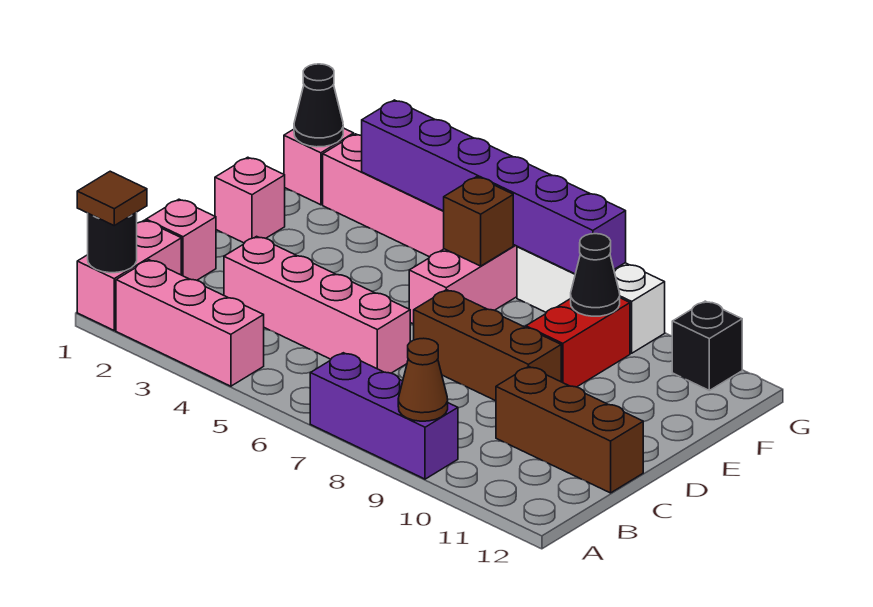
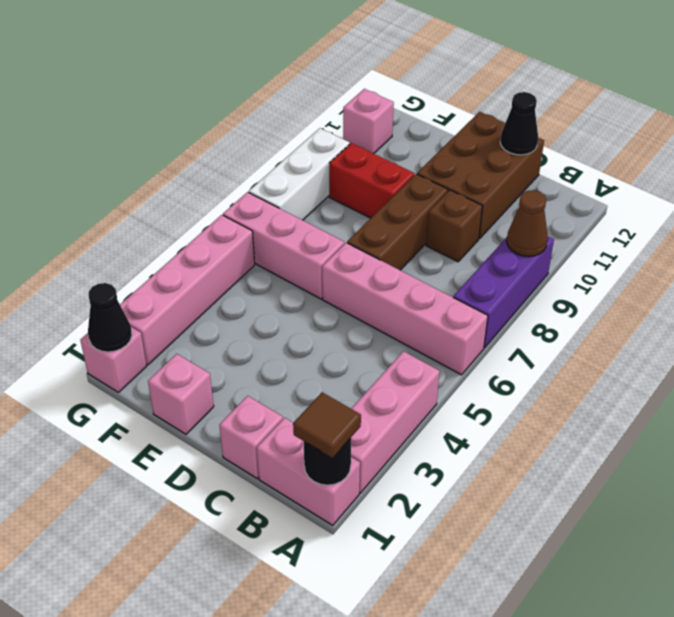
pink brick C3:C6 level 1 -> pink brick A6:D6 level 1
brown brick C10:C12 level 1 -> brown brick C10:D12 level 1
brown brick F6 level 2 -> brown brick C9 level 1
black cone F9 level 2 -> black cone C12 level 2
purple brick G3:G8 level 2 -> none
black brick G11 level 1 -> pink brick G11 level 1

